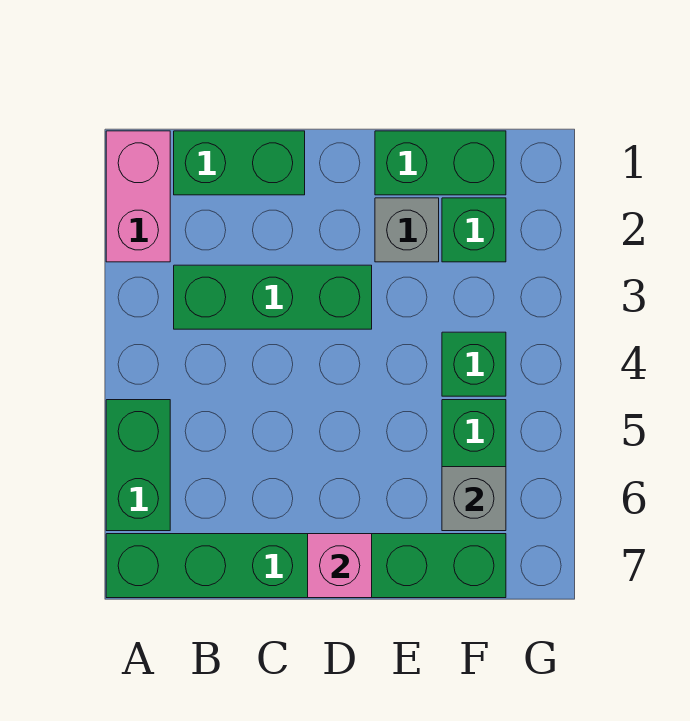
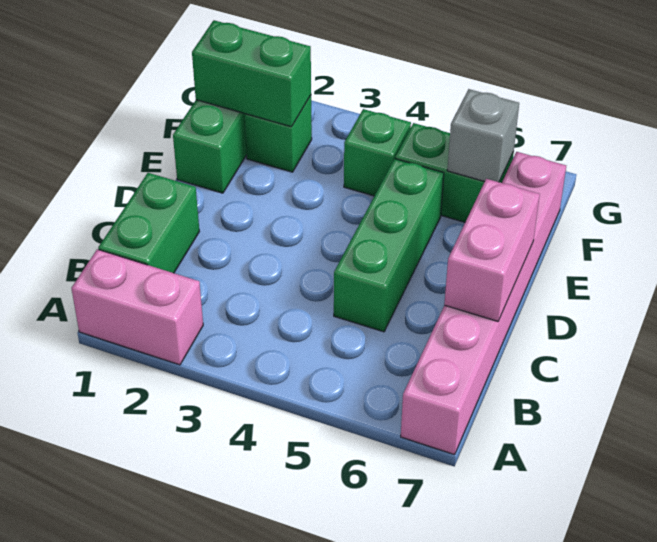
green brick A5:A6 level 1 -> green brick F1:F2 level 2
green brick A7:F7 level 1 -> pink brick A7:F7 level 1
green brick B3:D3 level 1 -> green brick C5:E5 level 1
pink brick D7 level 2 -> pink brick C7:D7 level 2
grey brick E2 level 1 -> none

